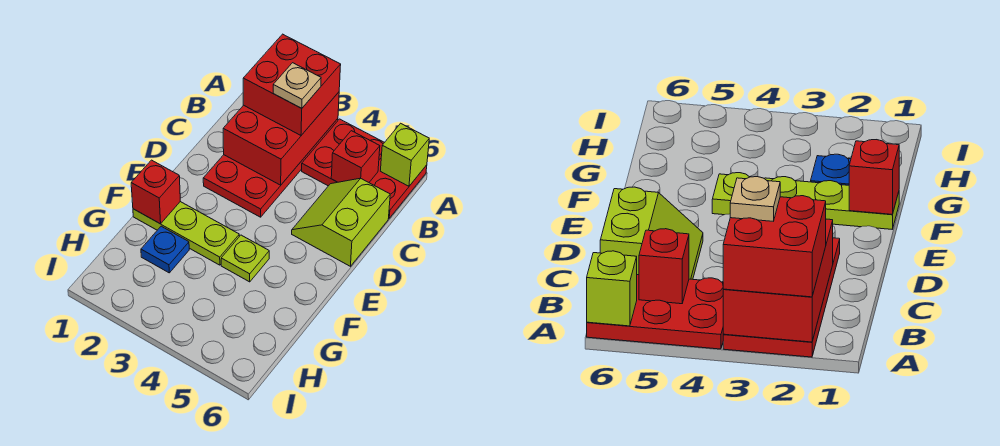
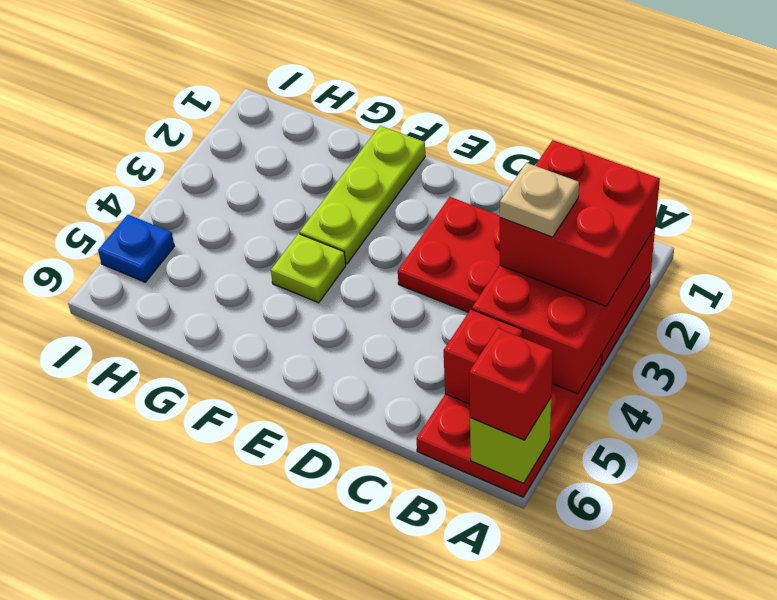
red brick A2:C3 level 2 -> red brick A2:B4 level 2
lime slope C5:D6 level 1 top 6 -> none
red brick F1 level 2 -> red brick A6 level 3
blue plate G2 level 1 -> blue plate I5 level 1

